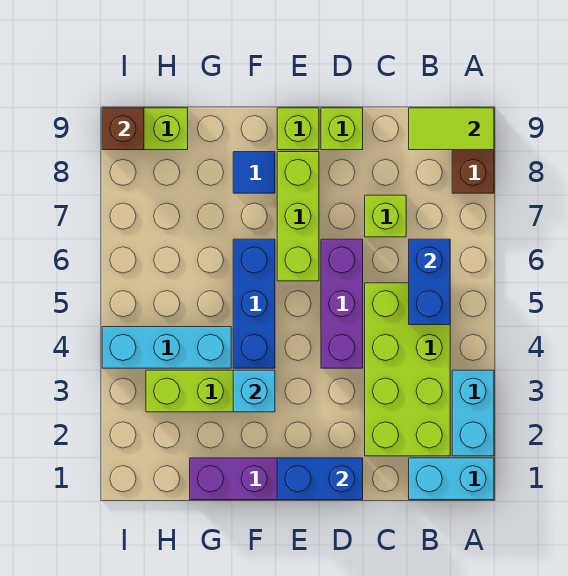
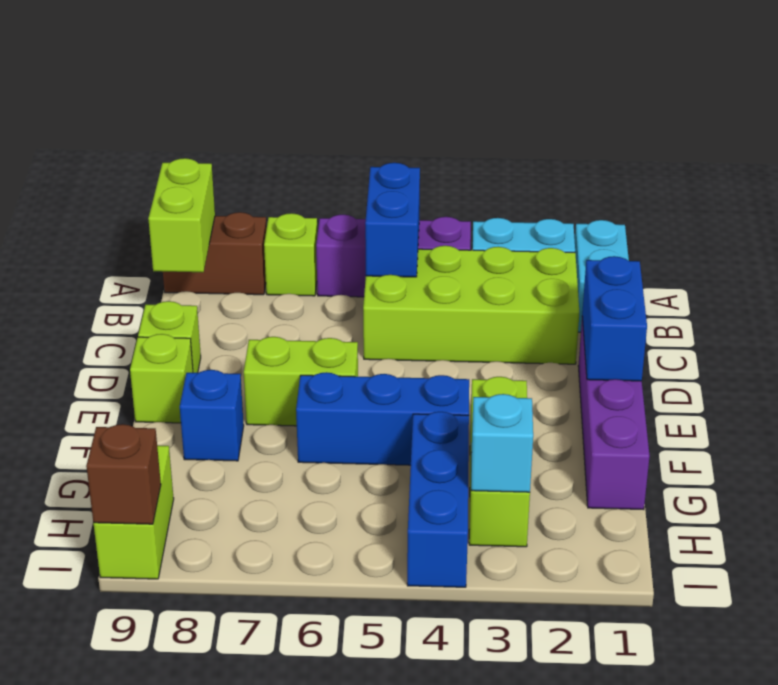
lime tile A9:B9 level 2 -> lime brick A9:B9 level 2
blue brick B5:B6 level 2 -> blue brick A5:B5 level 2
lime brick C7 level 1 -> lime brick A7 level 1
purple brick D4:D6 level 1 -> purple brick A4:A6 level 1
lime brick E6:E8 level 1 -> lime brick E6:E7 level 1
cyan brick F3 level 2 -> cyan brick H3 level 2
blue tile F8 level 1 -> blue brick F8 level 1
cyan brick G4:I4 level 1 -> blue brick G4:I4 level 1

